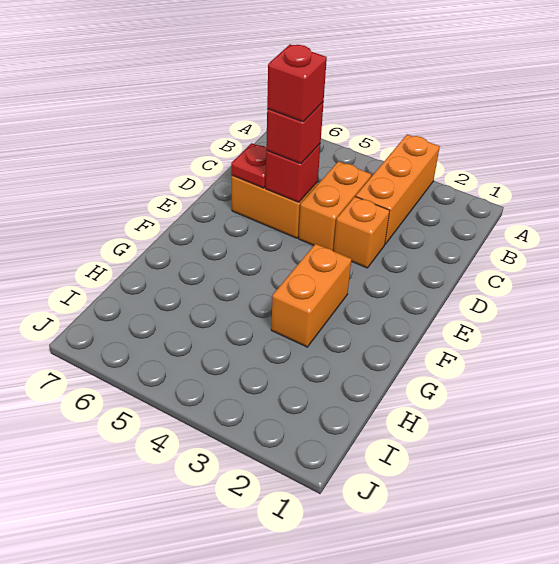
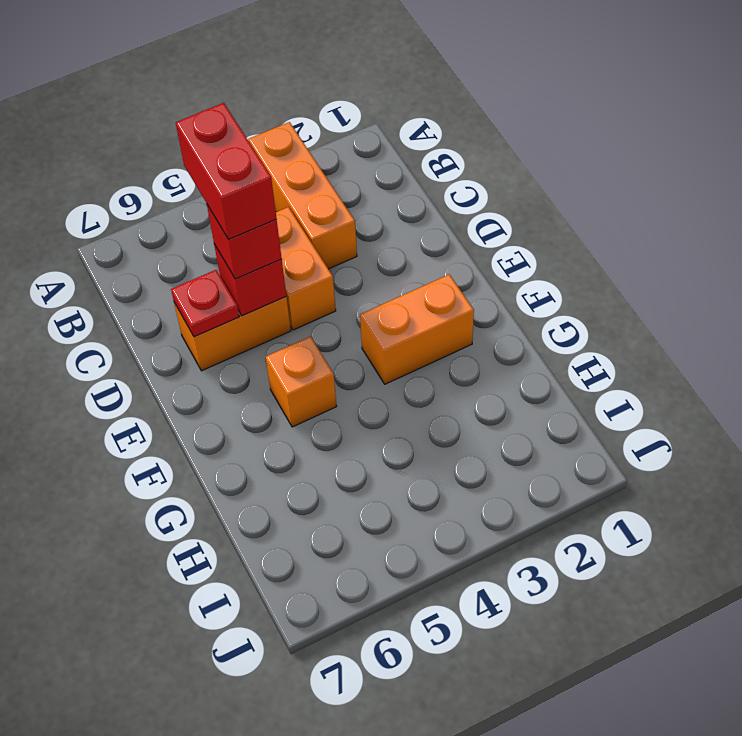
orange brick D3 level 1 -> orange brick F5 level 1
red brick D5 level 4 -> red brick C5:D5 level 4
orange brick F3:G3 level 1 -> orange brick F2:F3 level 1

